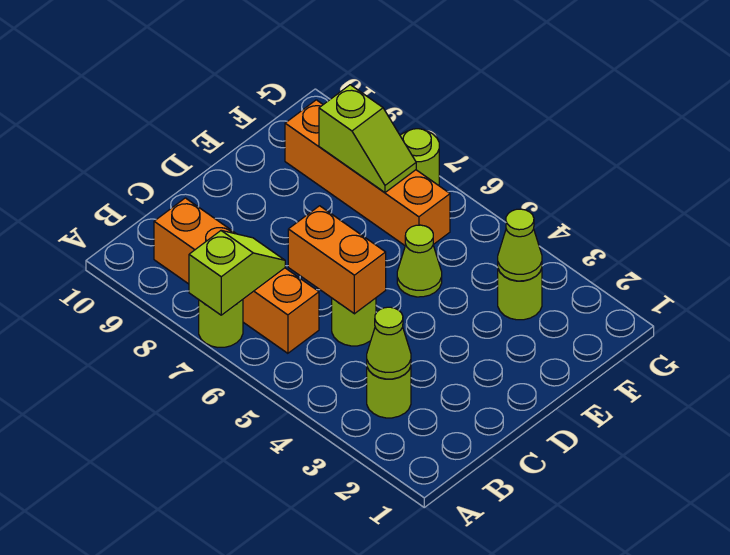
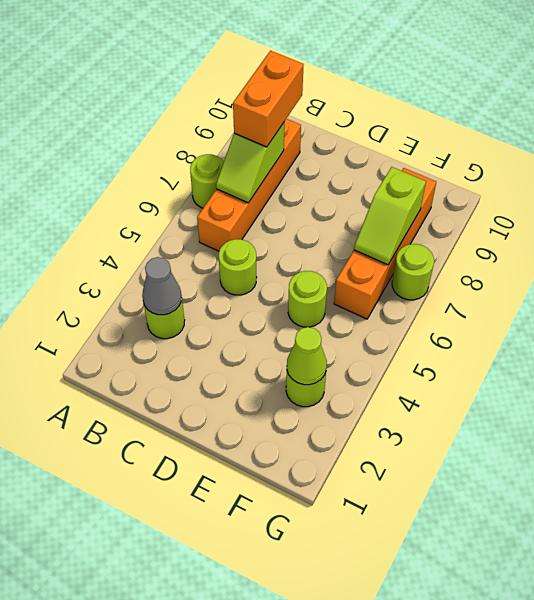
lime slope A7:B7 level 2 top A -> lime slope B7:B8 level 2 top 8
lime cone B3 level 2 -> grey cone B3 level 2
orange brick C5:C6 level 2 -> orange brick B8:B9 level 3
lime cone E5 level 1 -> lime round brick E5 level 1

